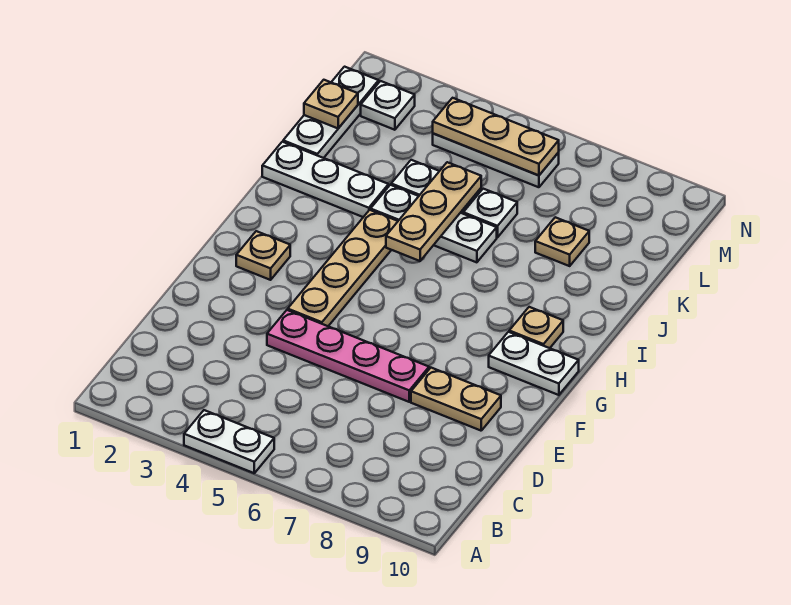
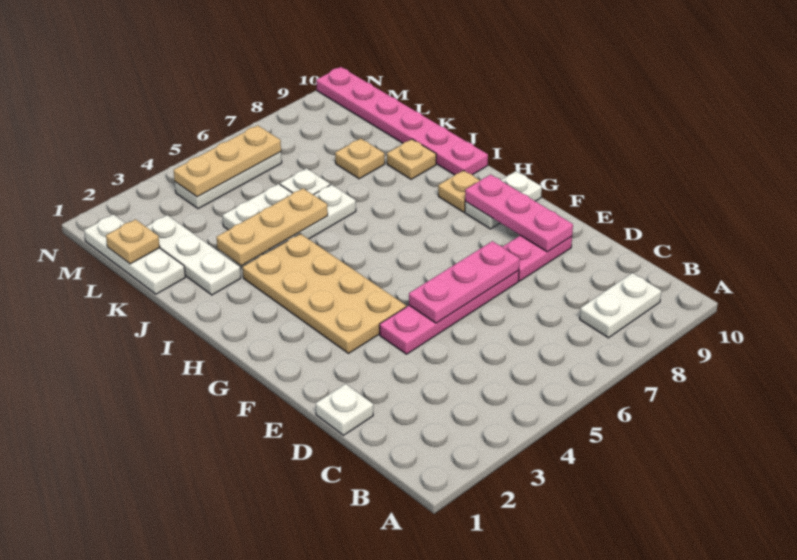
white plate A4:A5 level 1 -> white plate B8:B9 level 1
none -> pink plate E5:E7 level 2
tan plate E8:E9 level 1 -> pink plate E8:E9 level 1
none -> pink plate E9:G9 level 2
tan plate F4:I4 level 1 -> tan plate F3:I4 level 1
tan plate G2 level 1 -> tan plate J9 level 1
tan plate I5:K5 level 2 -> tan plate J3:J5 level 2
none -> pink plate I10:N10 level 1
white plate J1:J3 level 1 -> white plate J2:L2 level 1
white plate M2 level 1 -> white plate D1 level 1

